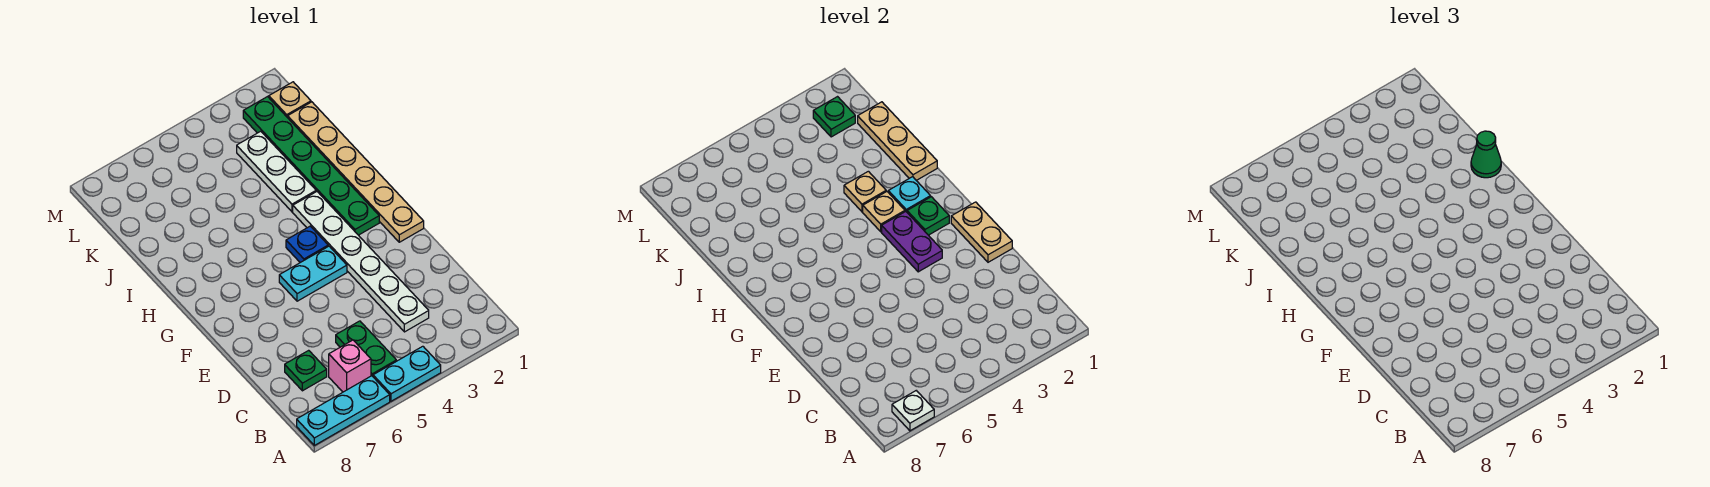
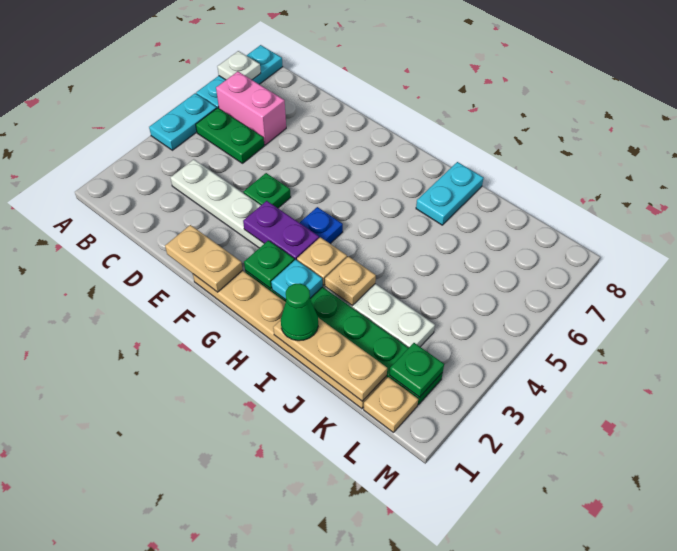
pink brick B6 level 1 -> pink brick B6:C6 level 1
green plate C7 level 1 -> green plate E4 level 1
cyan plate F4:F5 level 1 -> cyan plate I7:I8 level 1

